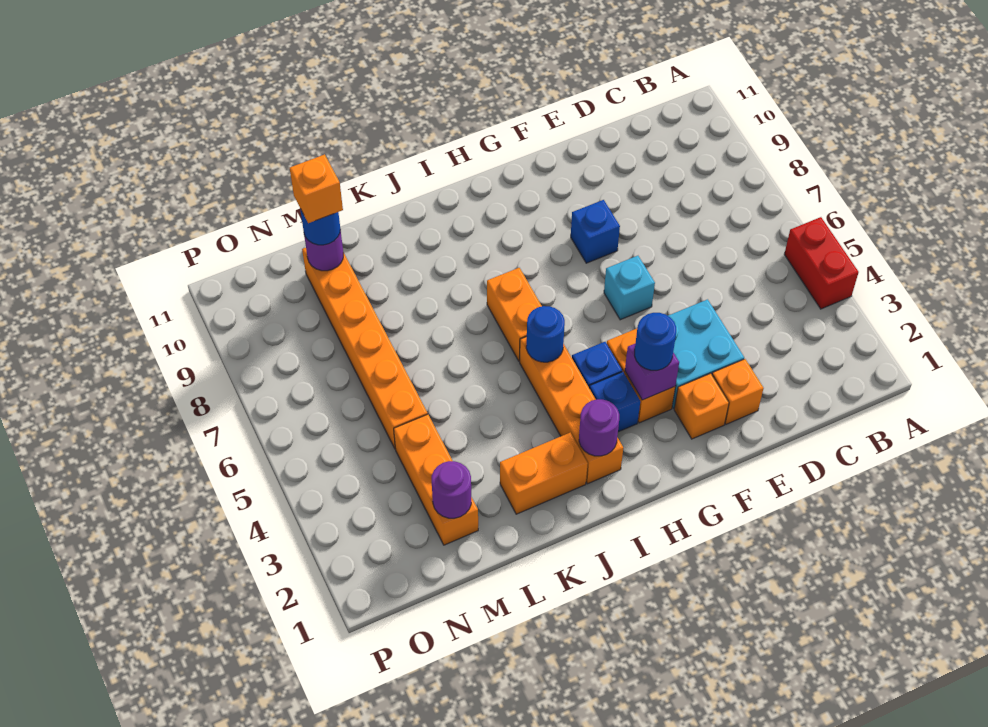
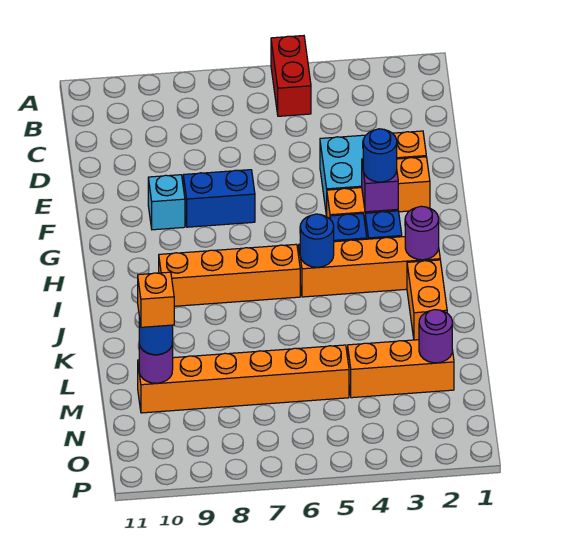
red brick A4:A5 level 1 -> red brick A5:B5 level 1
cyan brick F6 level 1 -> cyan brick F9 level 1
blue brick F8 level 1 -> blue brick F7:F8 level 1
orange brick I6:I7 level 1 -> orange brick I6:I9 level 1

